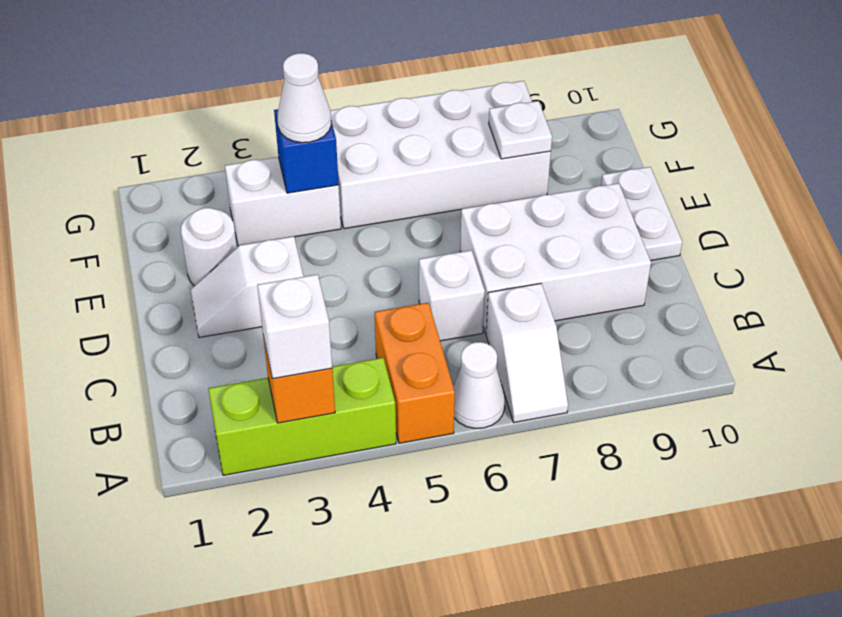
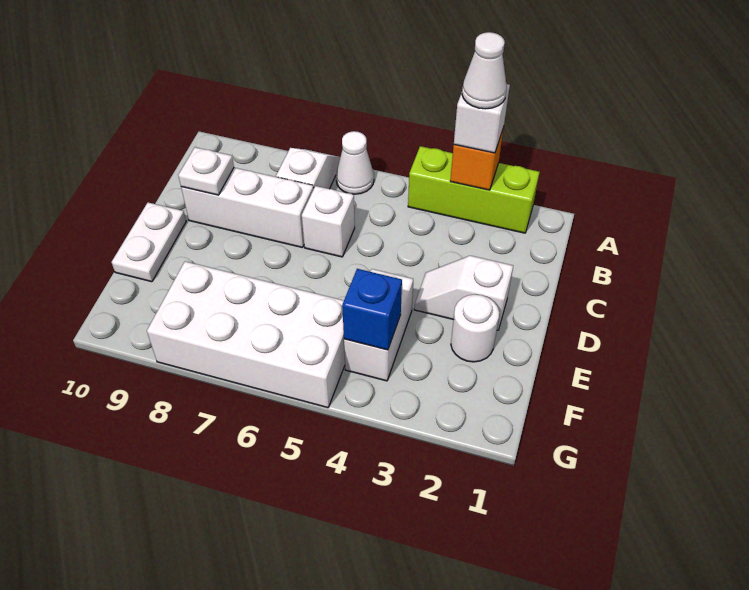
orange brick A5:B5 level 1 -> none
white brick C7:D9 level 1 -> white brick C7:C9 level 1
white slope D2:D3 level 1 top 3 -> white slope D2:D3 level 1 top 2
white brick F3:F4 level 1 -> white brick E4:F4 level 1
white cone F4 level 3 -> white cone A3 level 4
white plate F8 level 2 -> white plate C9 level 2

